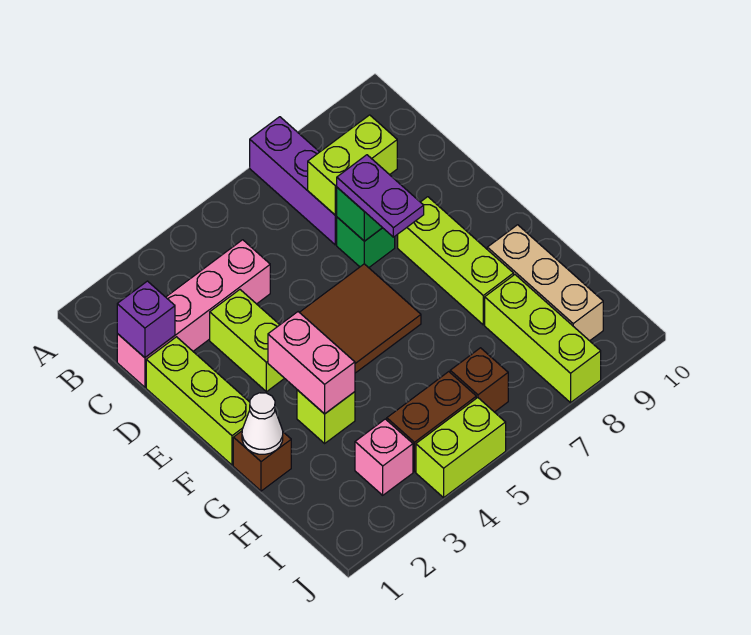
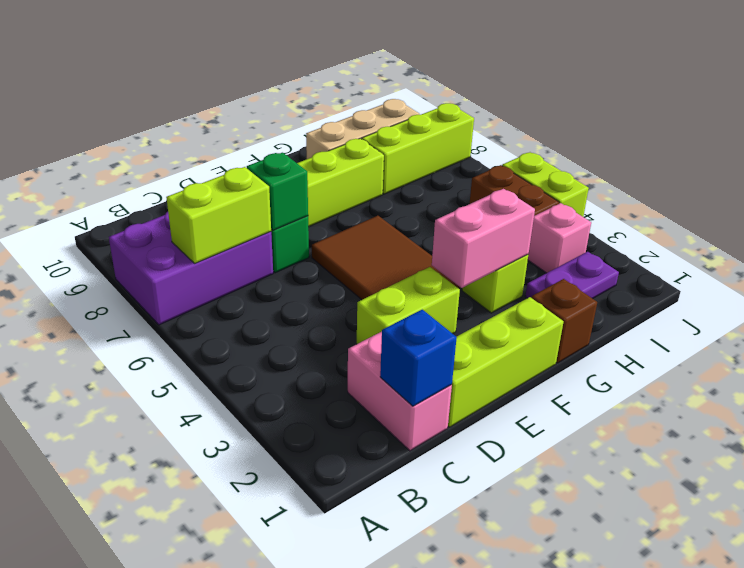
purple brick A7:C7 level 1 -> purple brick A7:C8 level 1
pink brick C1:C4 level 1 -> pink brick C1:C2 level 1
purple brick C1 level 2 -> blue brick C1 level 2
lime brick C7:C8 level 2 -> lime brick B7:C7 level 2
purple plate D7:E7 level 3 -> purple plate H2:I2 level 1
white cone G1 level 2 -> none
brown brick I6 level 1 -> none

